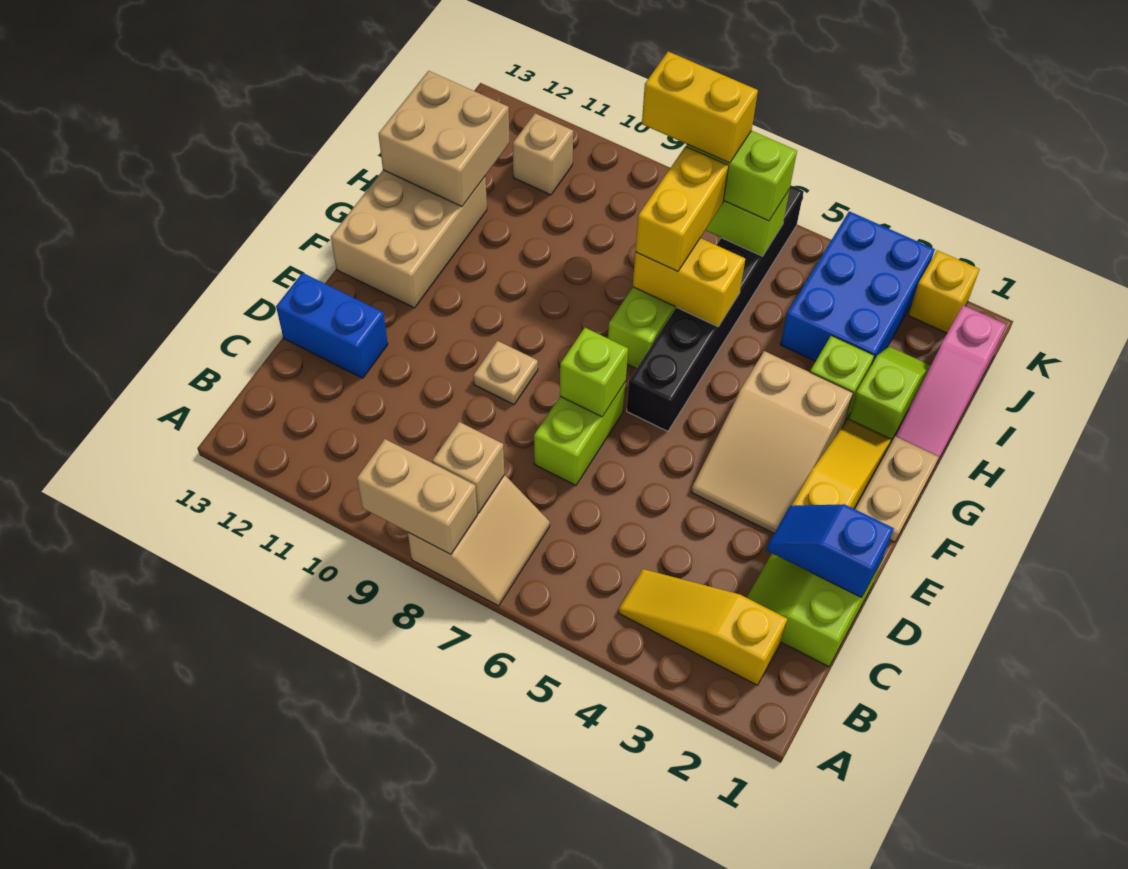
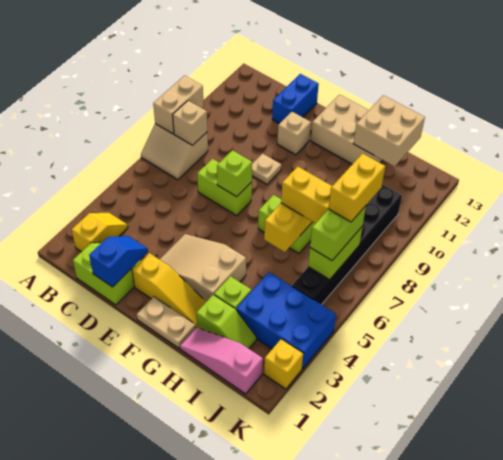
yellow slope B2:B4 level 1 top 2 -> yellow slope B2:B3 level 1 top 2
black brick F6:K6 level 1 -> black brick J5:J10 level 1
tan brick J11 level 1 -> tan brick E11 level 1

